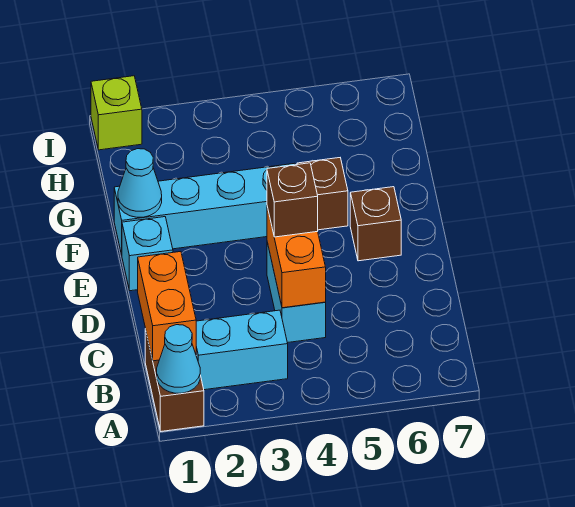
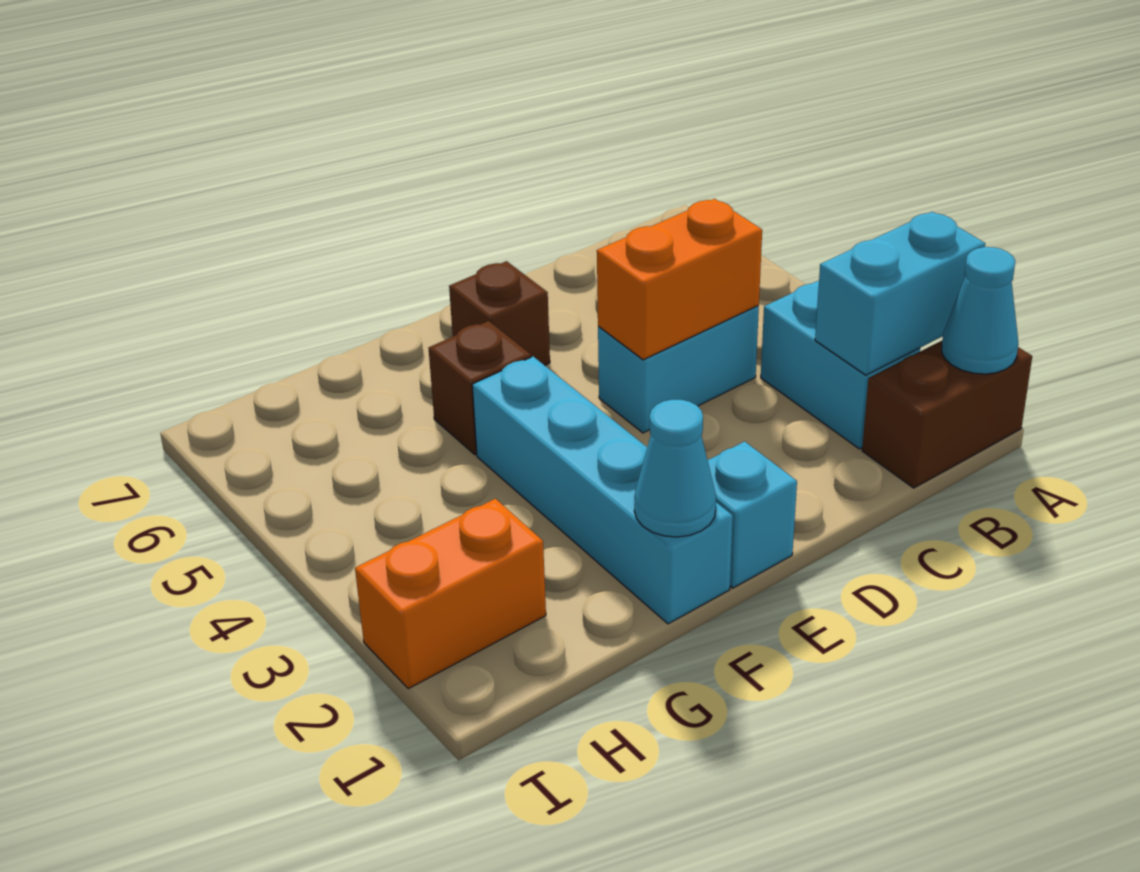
none -> cyan brick A2:B2 level 2
orange brick B1:C1 level 2 -> orange brick H2:I2 level 1
brown brick D4 level 3 -> none
lime brick I1 level 1 -> none

